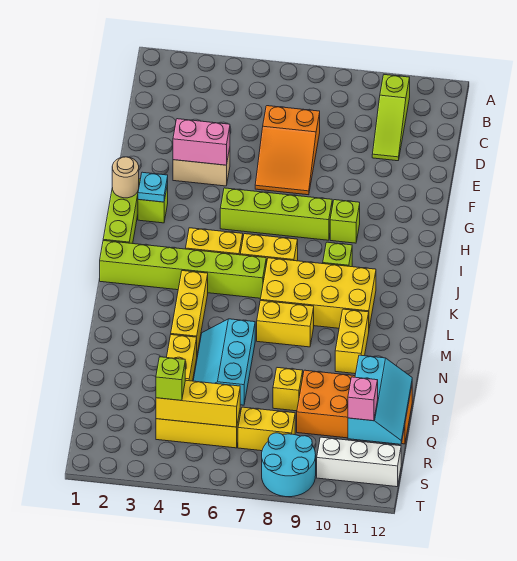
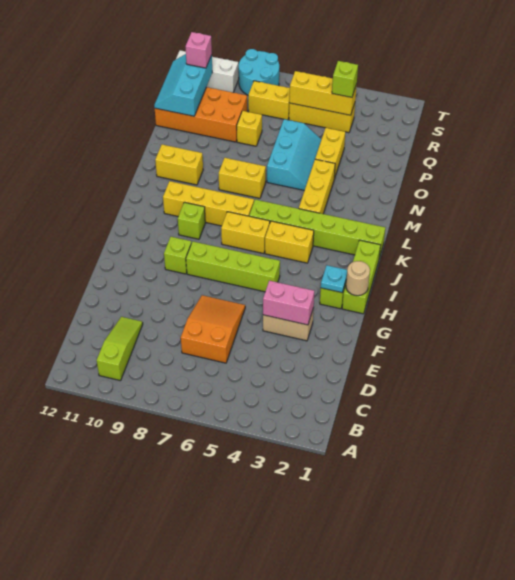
yellow brick K7:L10 level 1 -> yellow brick K7:K10 level 1
yellow brick M10:N10 level 1 -> yellow brick M10:M11 level 1

